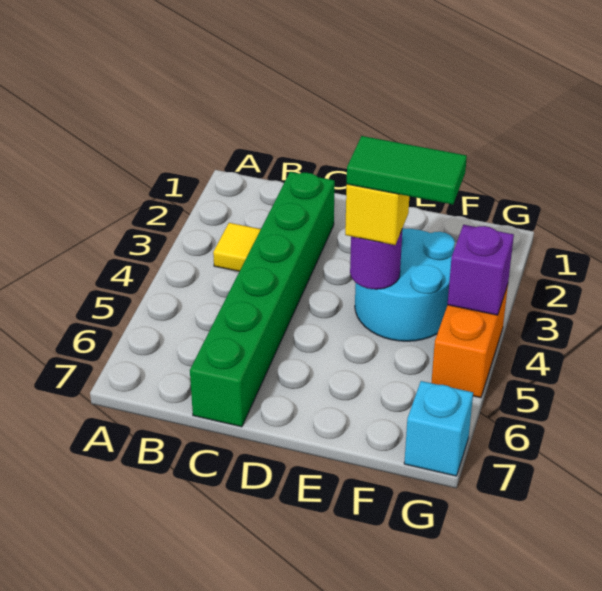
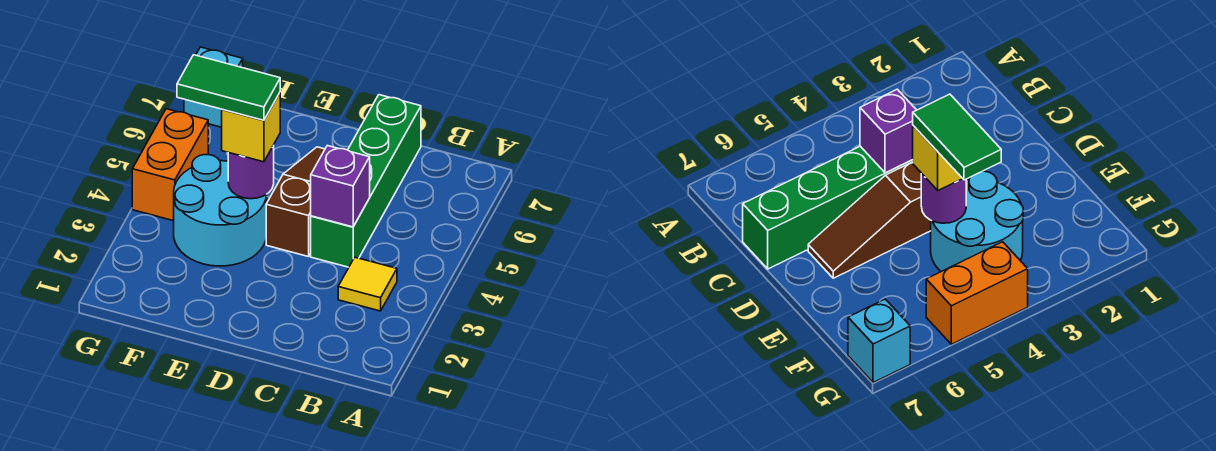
green brick C2:C7 level 1 -> green brick C4:C7 level 1
none -> brown slope D4:D6 level 1 top 4
purple brick G4 level 2 -> purple brick C4 level 2

